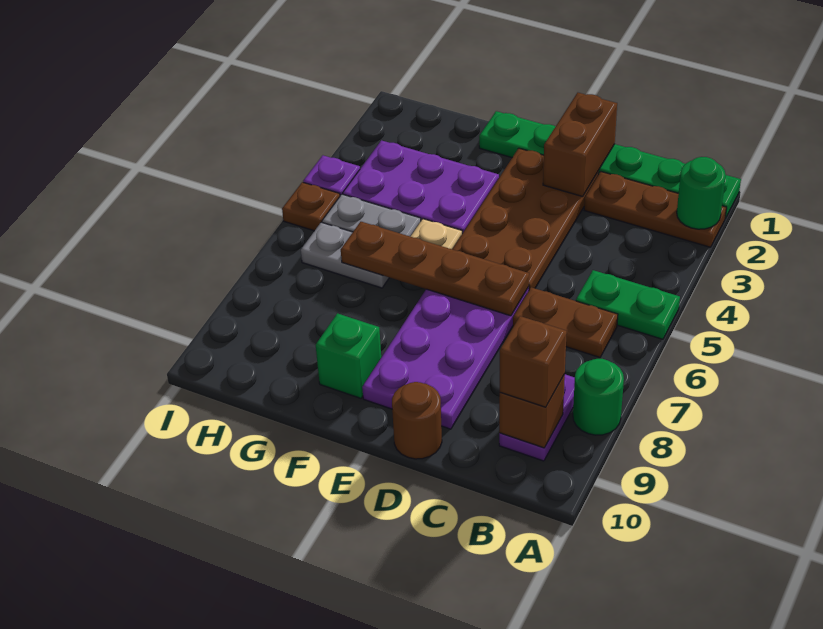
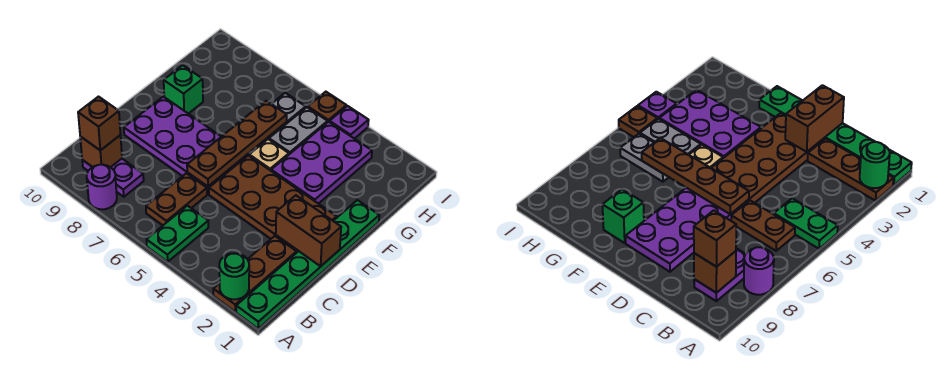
green round brick A8 level 1 -> purple round brick A8 level 1
brown round brick D10 level 1 -> none

